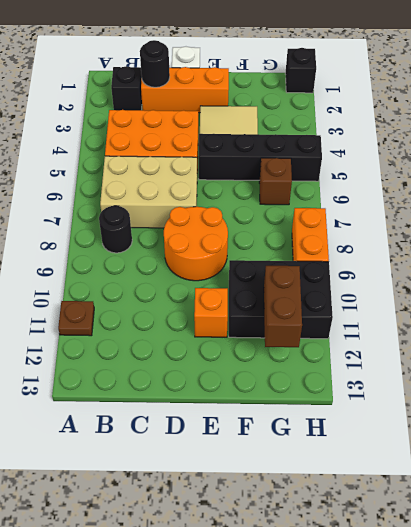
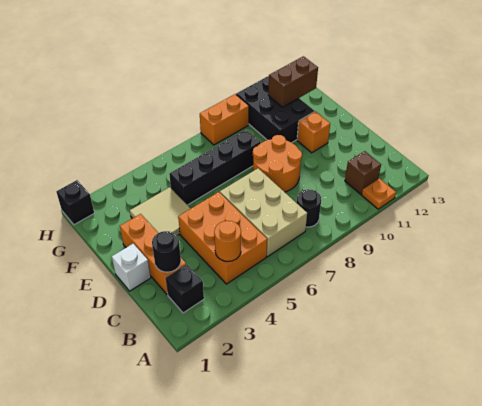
brown plate A11 level 1 -> orange plate A11 level 1
none -> orange round brick B4 level 2
black brick E5:H5 level 1 -> black brick F5:F8 level 1
brown brick G6 level 1 -> brown brick B11 level 1

